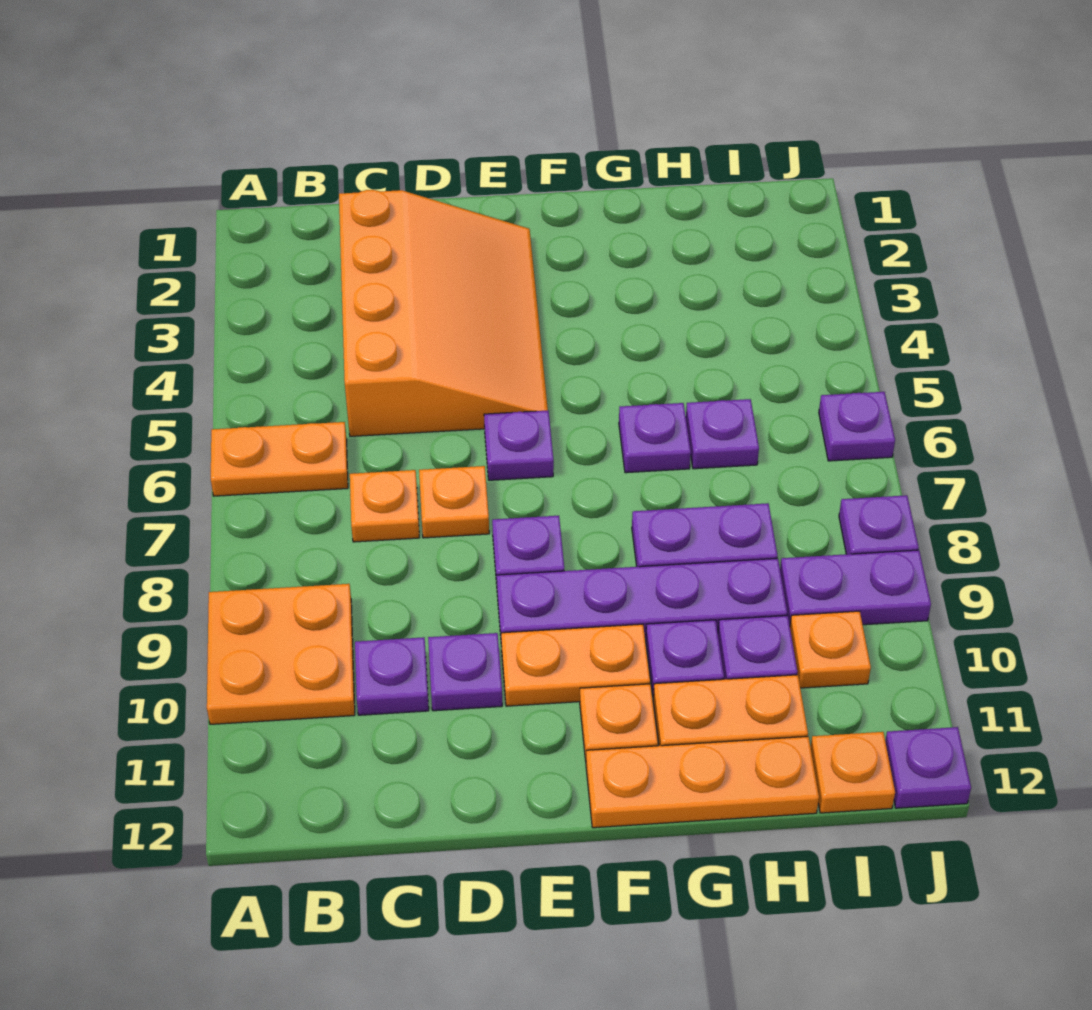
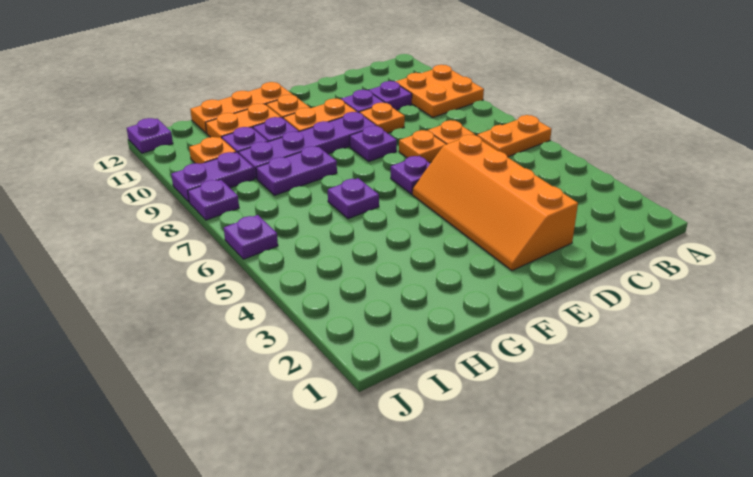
orange slope C2:E5 level 1 top C -> orange slope D2:E5 level 1 top D
purple plate H6 level 1 -> none
orange plate I12 level 1 -> orange plate D9 level 1

